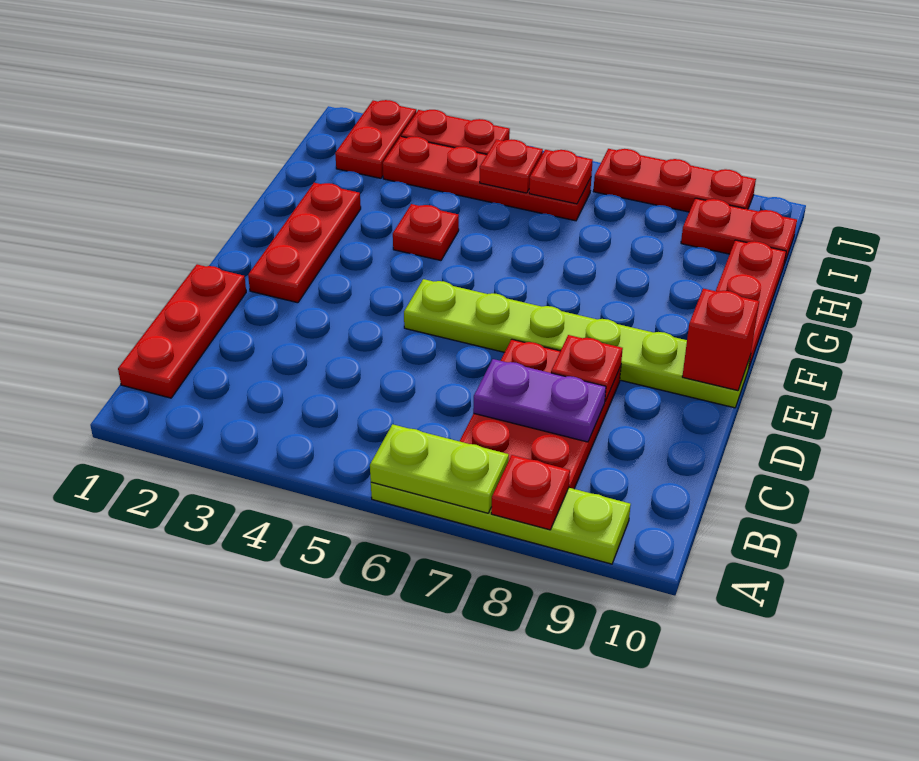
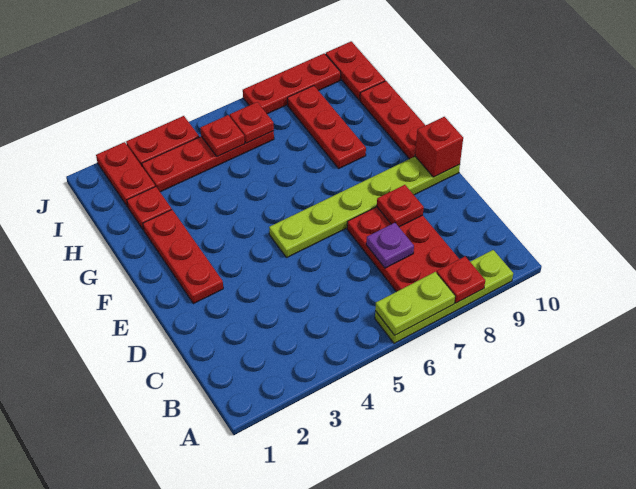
red plate B1:D1 level 1 -> red plate G8:I8 level 1
purple plate C7:C8 level 2 -> purple plate C7 level 2
red plate G4 level 1 -> red plate H2 level 1
red plate I9:I10 level 1 -> red plate I10:J10 level 1

